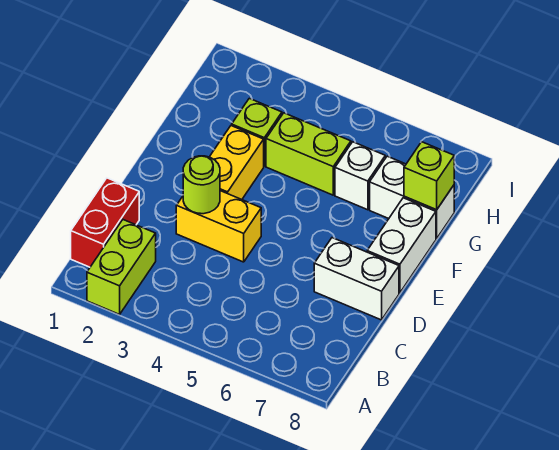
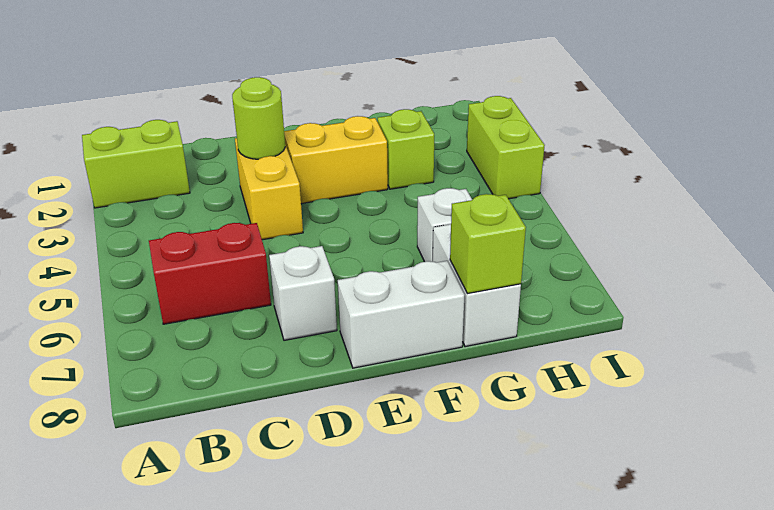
red brick B1:C1 level 1 -> red brick B6:C6 level 1
white brick D7:D8 level 1 -> white brick D7 level 1
lime brick G4:G5 level 1 -> lime brick I3:I4 level 1

